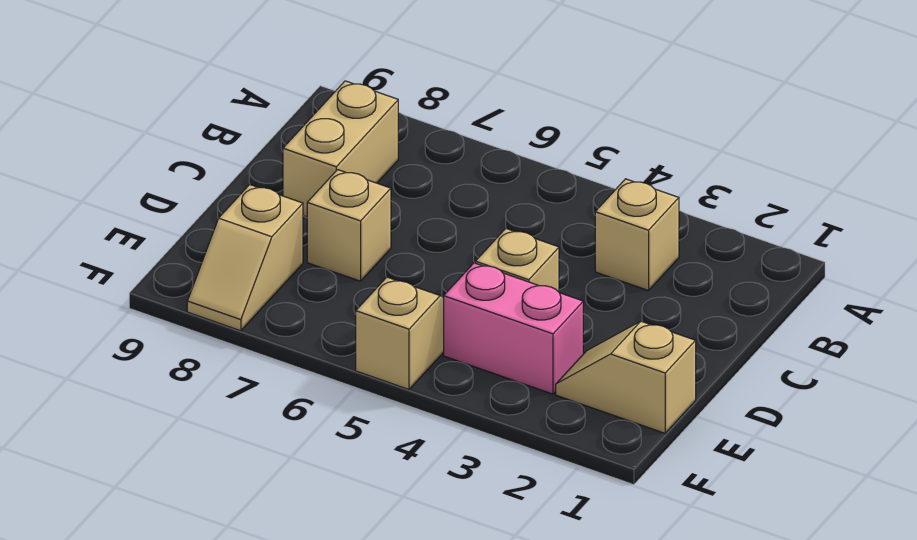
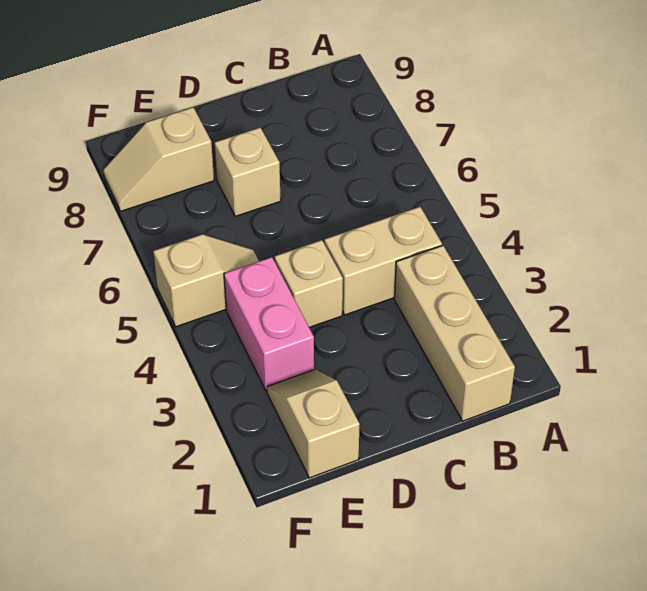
tan brick B3 level 1 -> tan brick B1:B3 level 1
tan brick B8:C8 level 1 -> tan brick B4:C4 level 1

